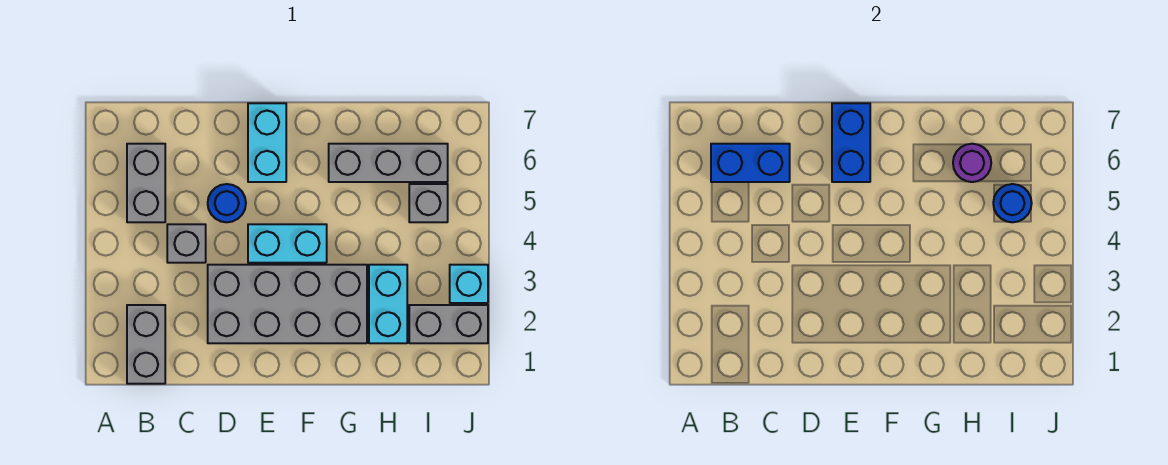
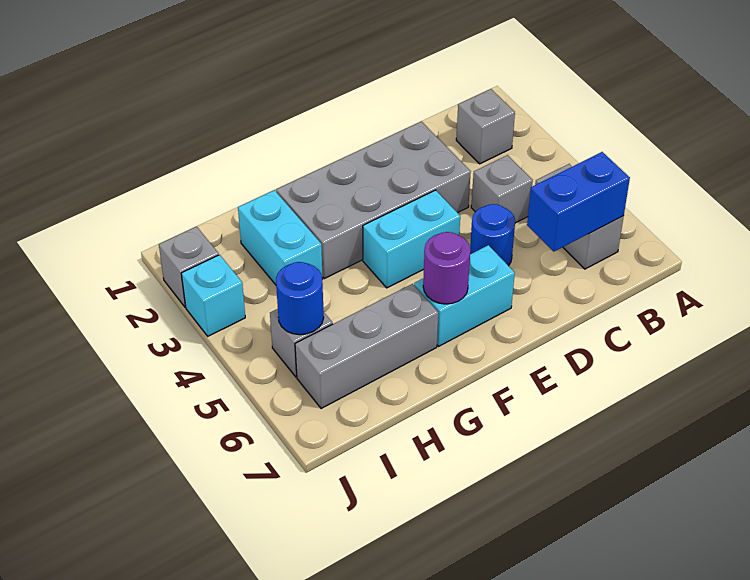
grey brick B1:B2 level 1 -> grey brick B2 level 1
cyan brick E6:E7 level 1 -> cyan brick E6:F6 level 1
blue brick E6:E7 level 2 -> none
purple round brick H6 level 2 -> purple round brick F6 level 2
grey brick I2:J2 level 1 -> grey brick J2 level 1

